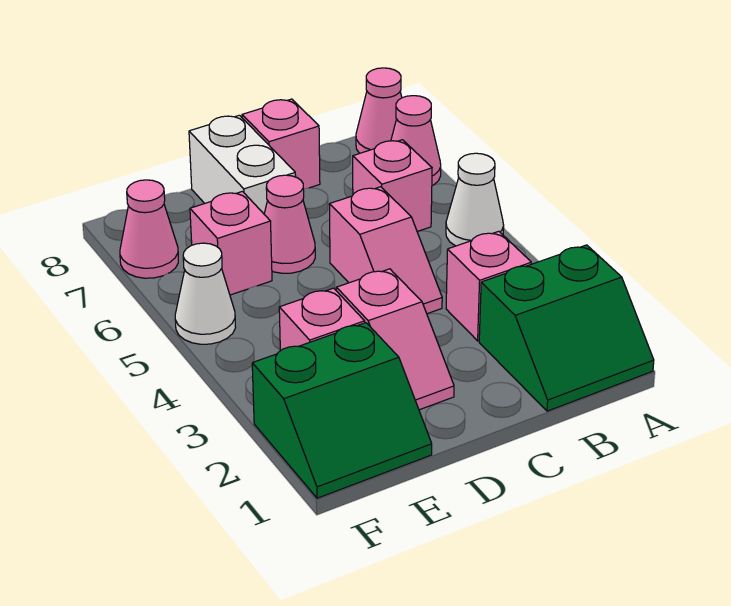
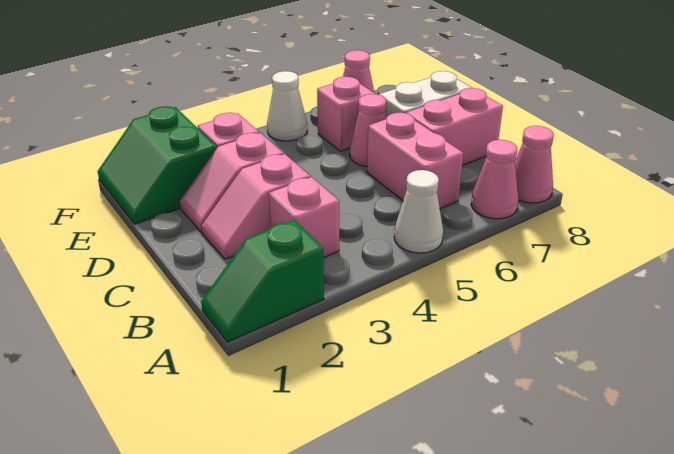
green slope A1:B2 level 1 top 2 -> green slope A1:A2 level 1 top 2
pink brick B6 level 1 -> pink brick B6:C6 level 1
pink slope C4:C5 level 1 top 5 -> pink slope C2:C3 level 1 top 3
pink brick C8 level 1 -> pink brick C7:C8 level 1

